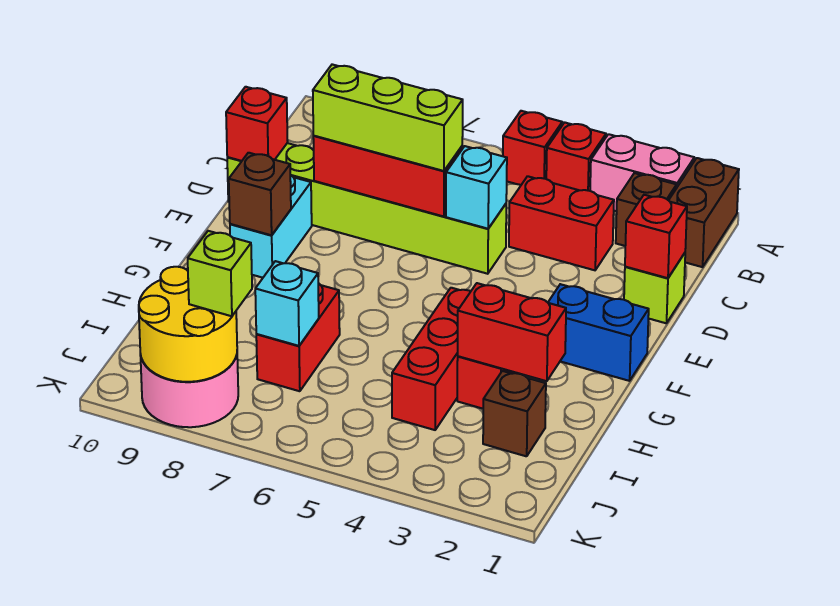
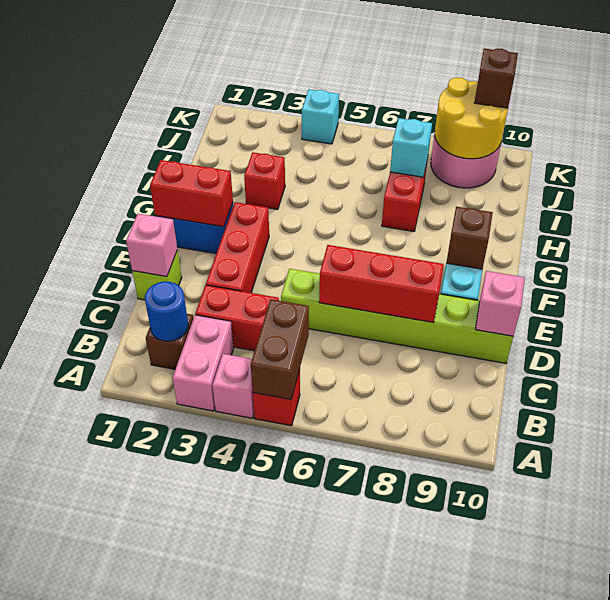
brown brick A1:B1 level 1 -> brown brick A5:B5 level 2
pink brick A2:A3 level 1 -> pink brick A3:B3 level 1
red brick A4 level 1 -> pink brick A4 level 1
none -> blue round brick B2 level 2
red brick D1 level 2 -> pink brick D1 level 2
cyan brick D5 level 2 -> cyan brick K4 level 1
lime brick D6:D8 level 3 -> none
red brick D10 level 2 -> pink brick D10 level 2
red brick G4:I4 level 1 -> red brick D3:F3 level 1
red brick H2:H3 level 2 -> red brick F1:F2 level 2
brown brick I2 level 1 -> brown brick K9 level 3
lime brick J8 level 3 -> none

